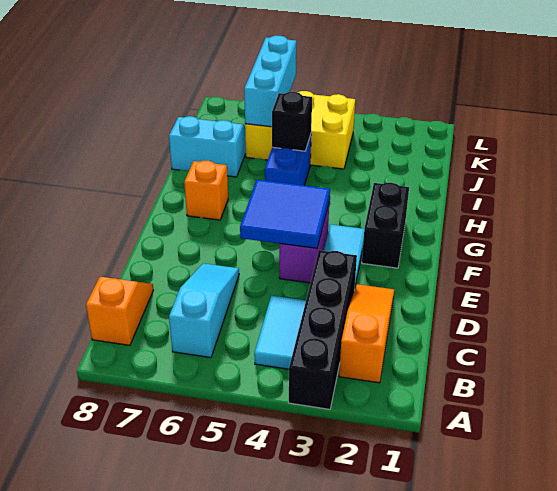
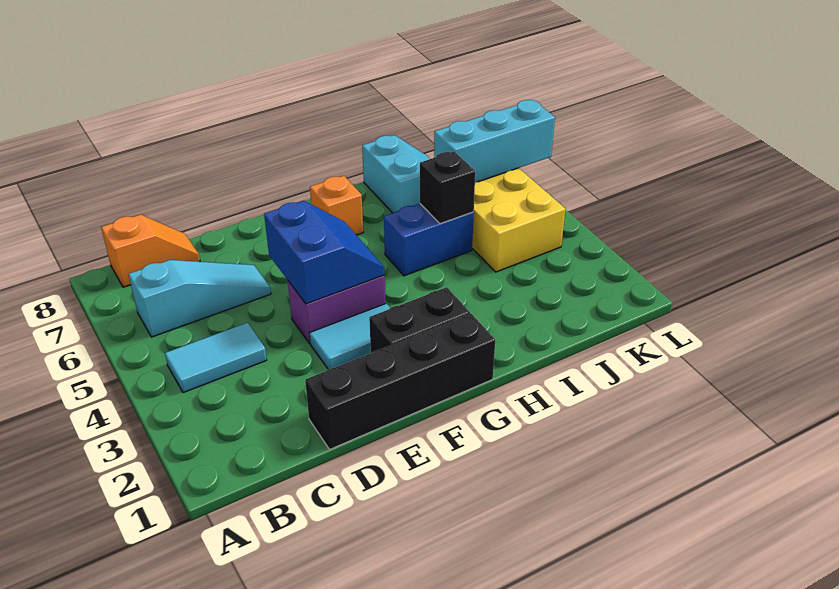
black brick A3:D3 level 1 -> black brick D1:G1 level 1
orange slope B2:D2 level 1 top B -> none
blue tile E4:F5 level 2 -> blue slope E4:F5 level 2 top E

